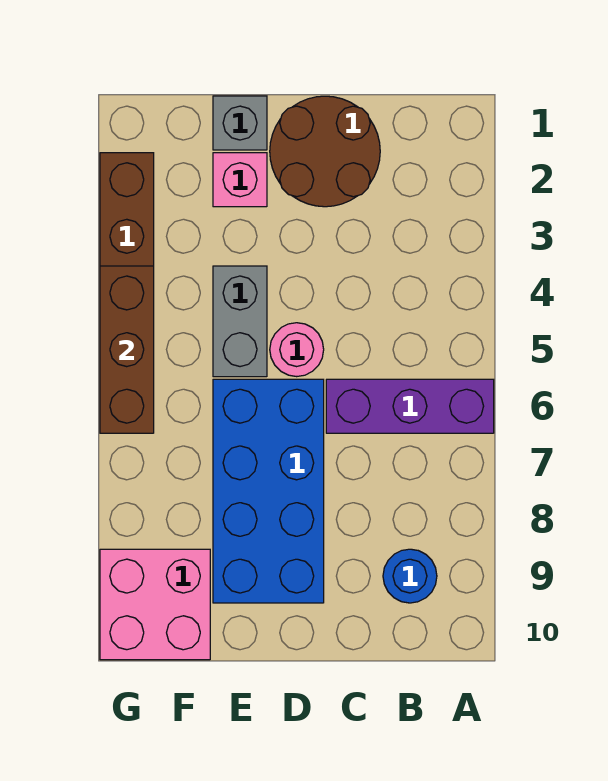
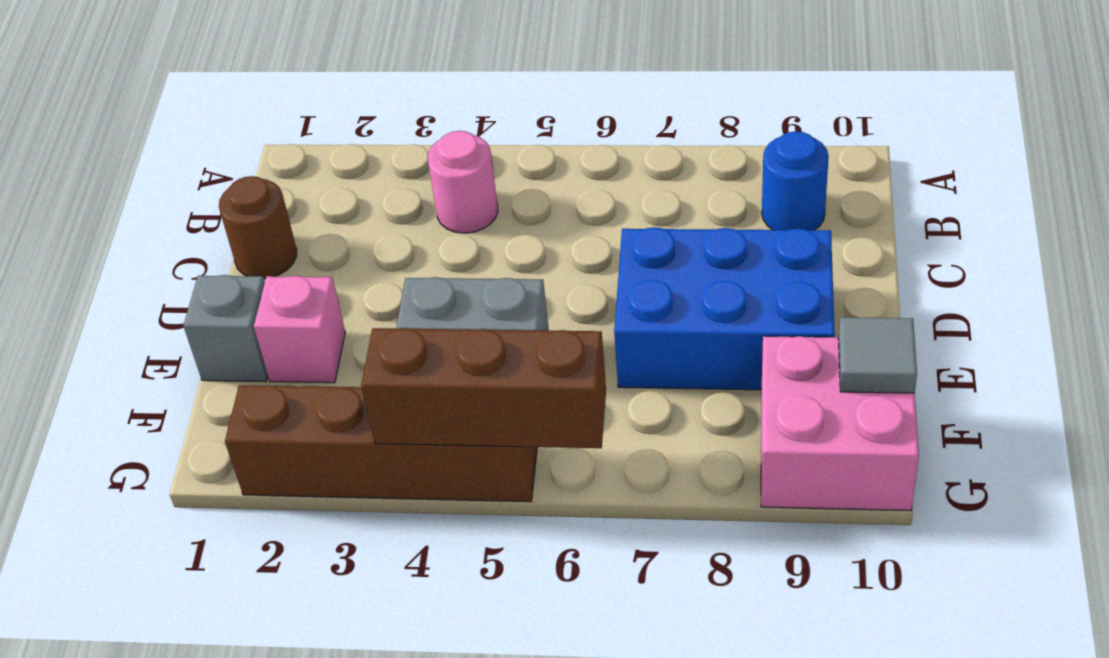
purple brick A6:C6 level 1 -> none
brown round brick C1:D2 level 1 -> brown round brick C1 level 1
pink round brick D5 level 1 -> pink round brick B4 level 1
blue brick D6:E9 level 1 -> blue brick D7:E9 level 1
none -> grey tile F10 level 2

